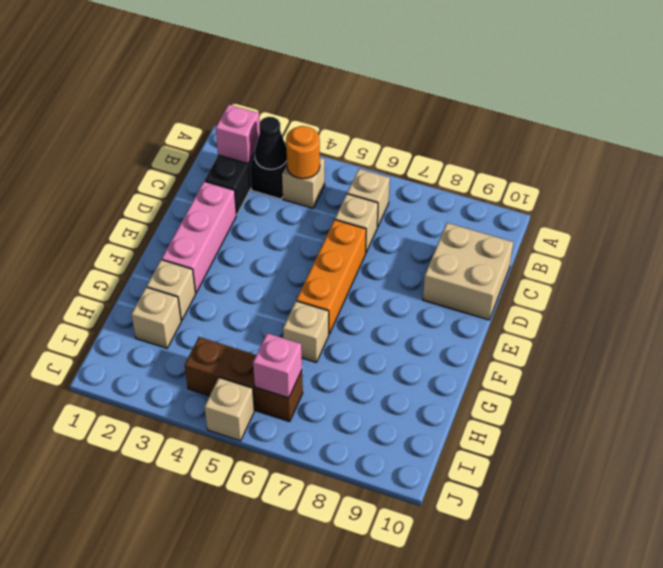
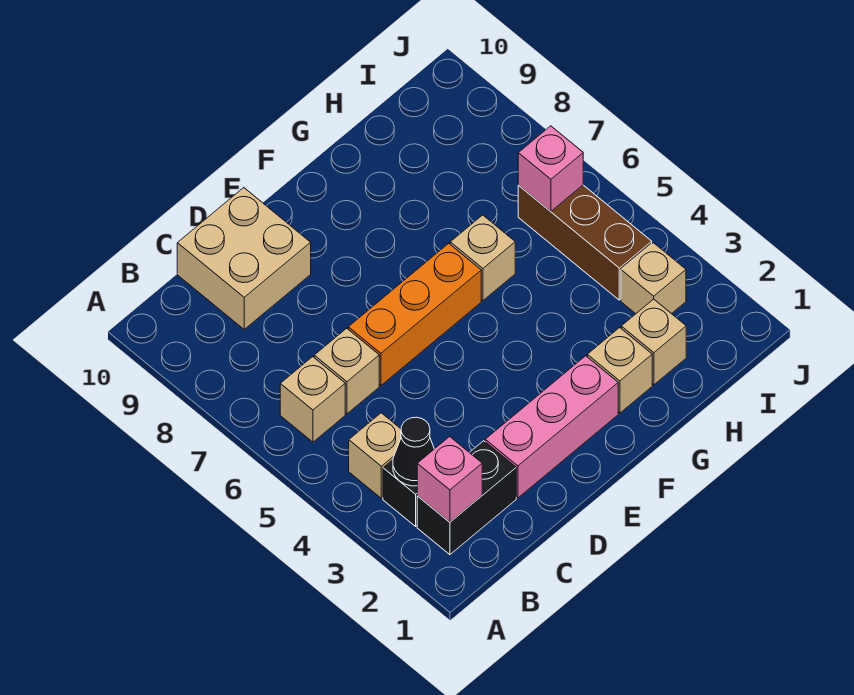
orange round brick B4 level 2 -> none
tan brick J5 level 1 -> tan brick I3 level 1

